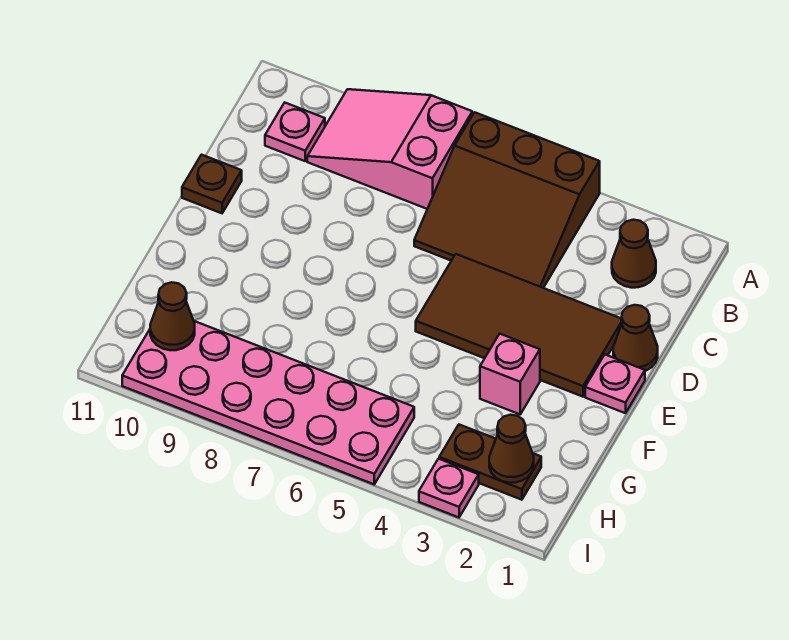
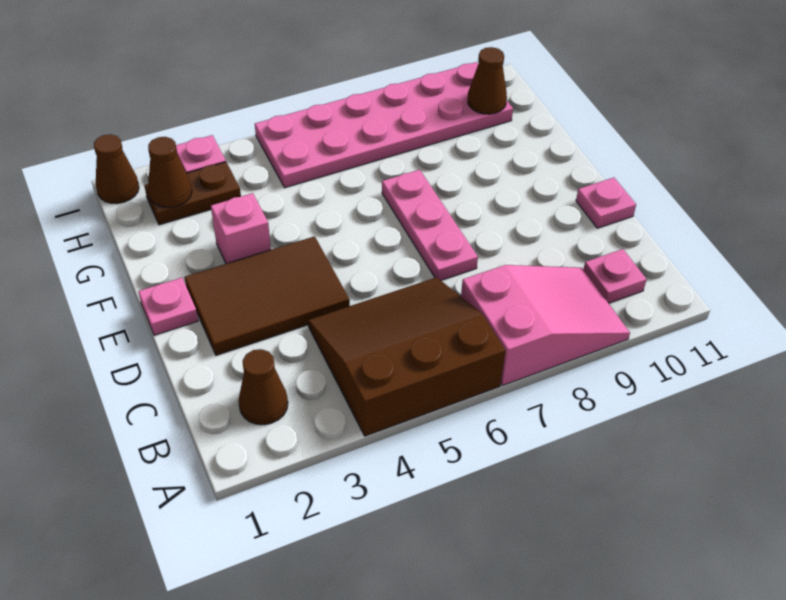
brown cone D1 level 1 -> brown cone I1 level 1
brown tile D2:E5 level 1 -> brown tile D2:E4 level 1
none -> pink plate D7:F7 level 1
brown plate D11 level 1 -> pink plate D11 level 1

